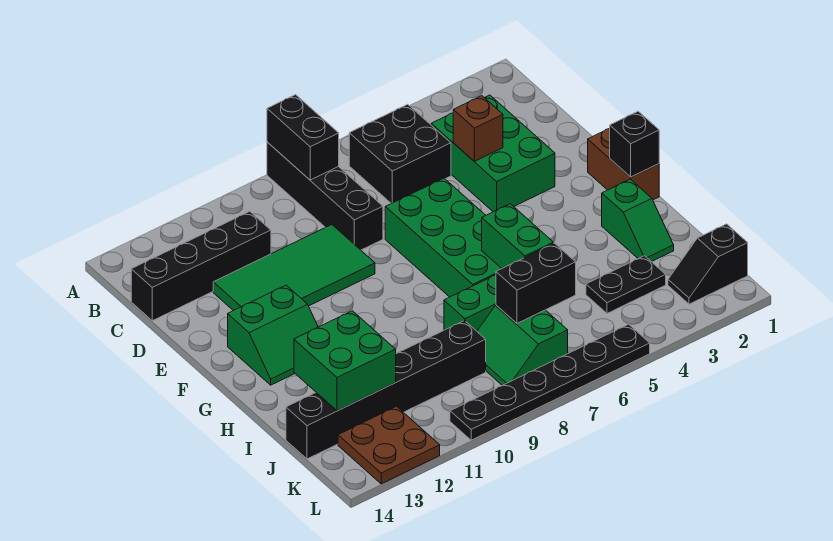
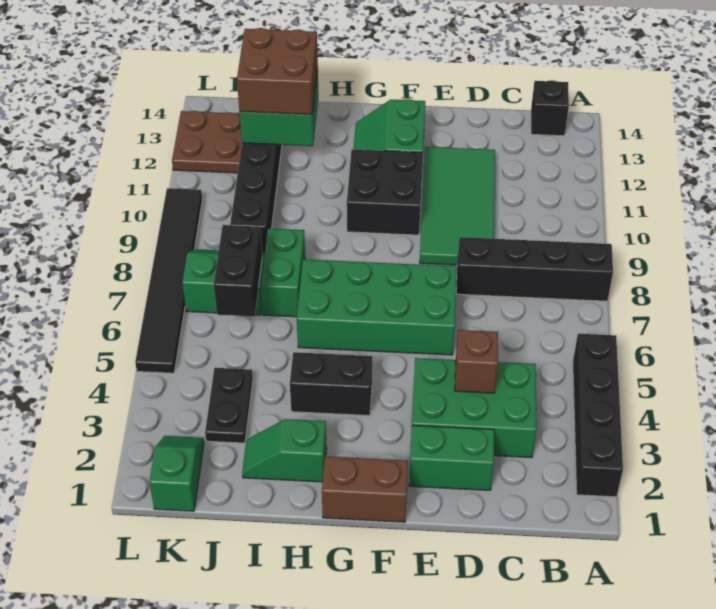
black brick A8:B8 level 2 -> black brick G4:H4 level 1
black brick B5:C6 level 1 -> black brick F10:G11 level 1
black brick C11:C14 level 1 -> black brick A2:A5 level 1
black brick G1 level 2 -> black brick B14 level 1
green brick H6:I6 level 2 -> green brick D2:E2 level 1
none -> brown brick I12:J13 level 3
black slope K1:K2 level 1 top 1 -> green slope K1:K2 level 1 top 1
black plate L5:L10 level 1 -> black tile L5:L10 level 1

